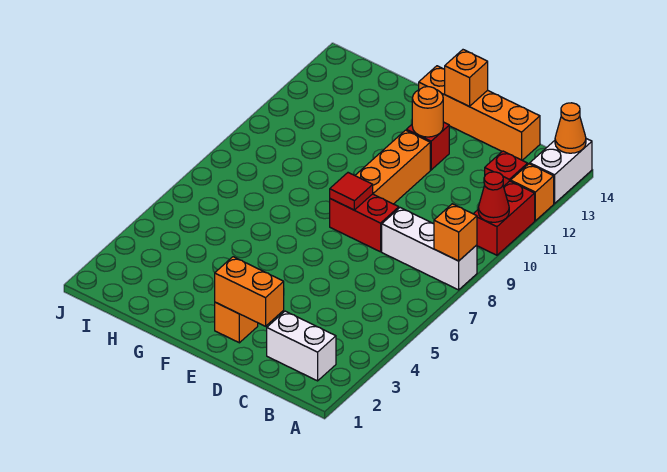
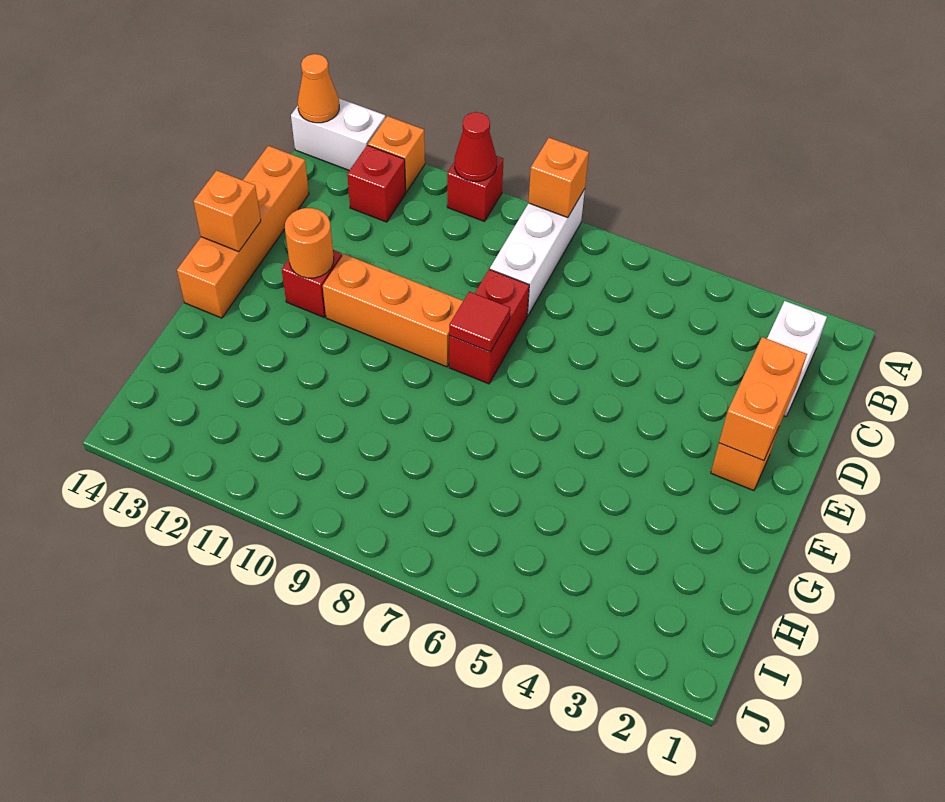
red brick A10:A11 level 1 -> red brick A10 level 1

